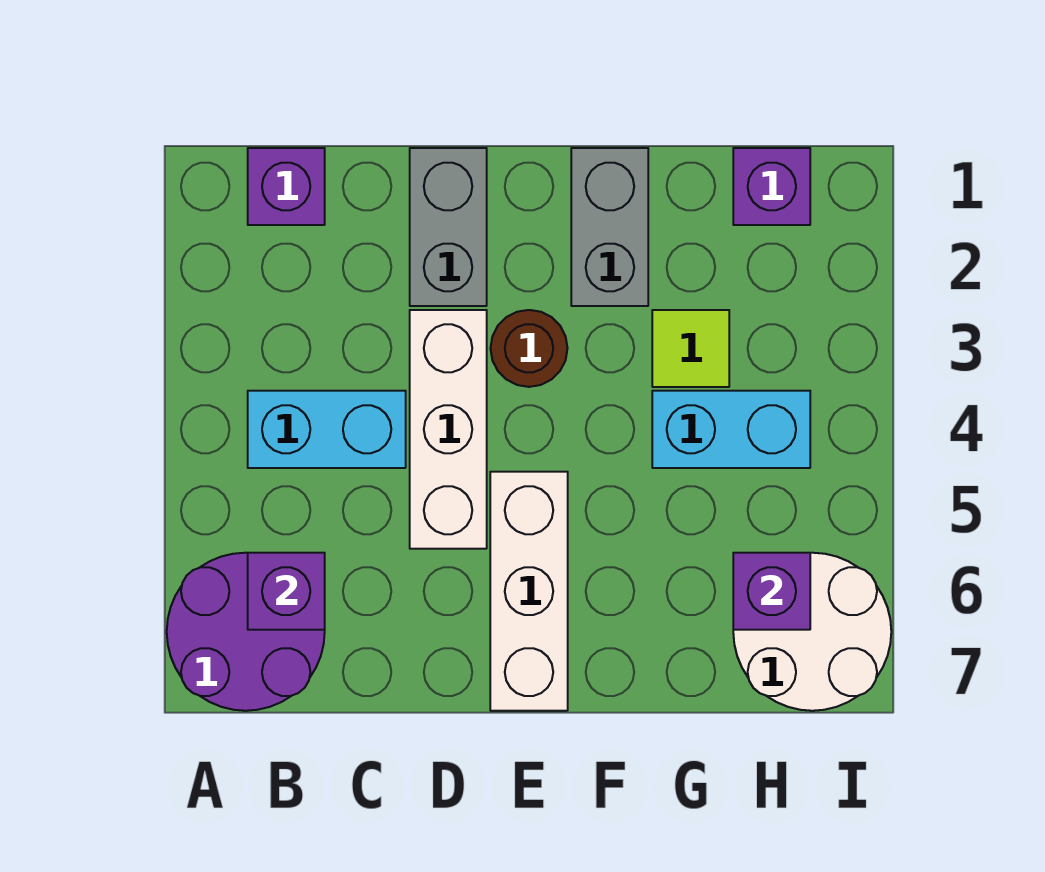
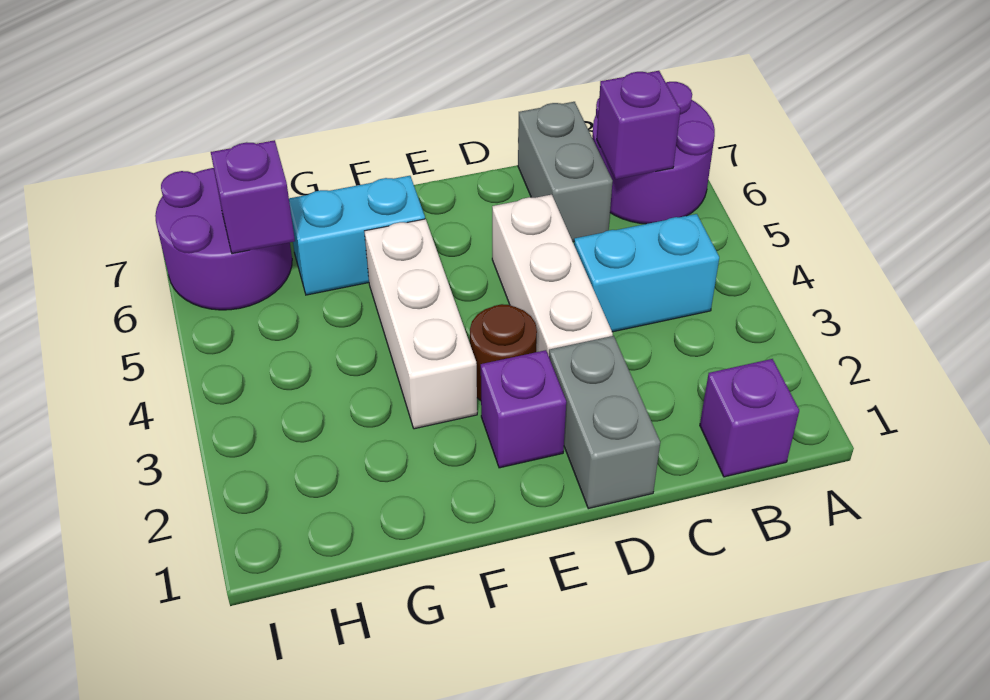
white brick E5:E7 level 1 -> white brick F3:F5 level 1
grey brick F1:F2 level 1 -> grey brick C6:C7 level 1
lime tile G3 level 1 -> none
cyan brick G4:H4 level 1 -> cyan brick F6:G6 level 1
purple brick H1 level 1 -> purple brick E2 level 1
white round brick H6:I7 level 1 -> purple round brick H6:I7 level 1

